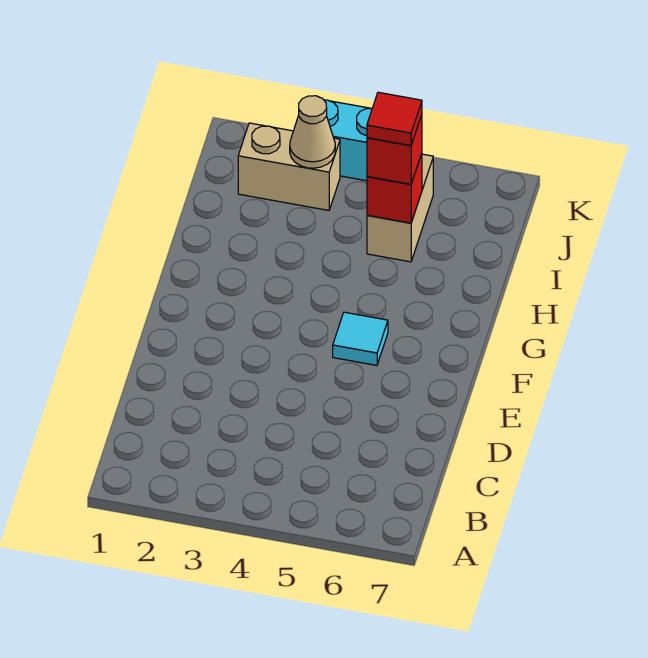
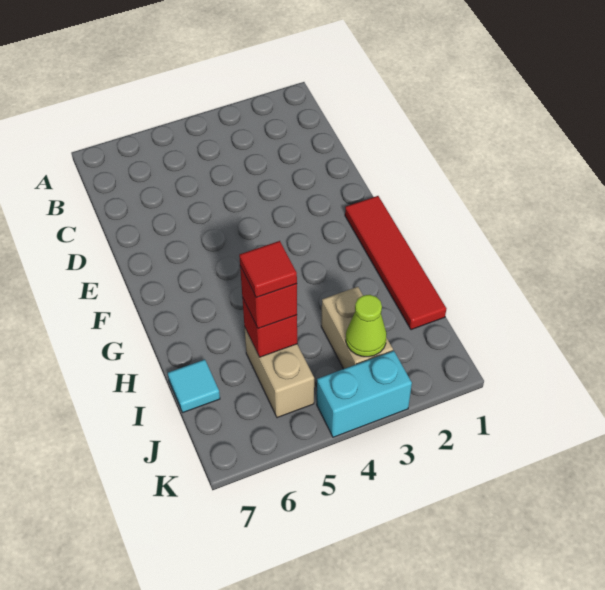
none -> red tile F1:I1 level 1
cyan tile F5 level 1 -> cyan tile I7 level 1
tan brick J2:J3 level 1 -> tan brick I3:J3 level 1
tan cone J3 level 2 -> lime cone J3 level 2

